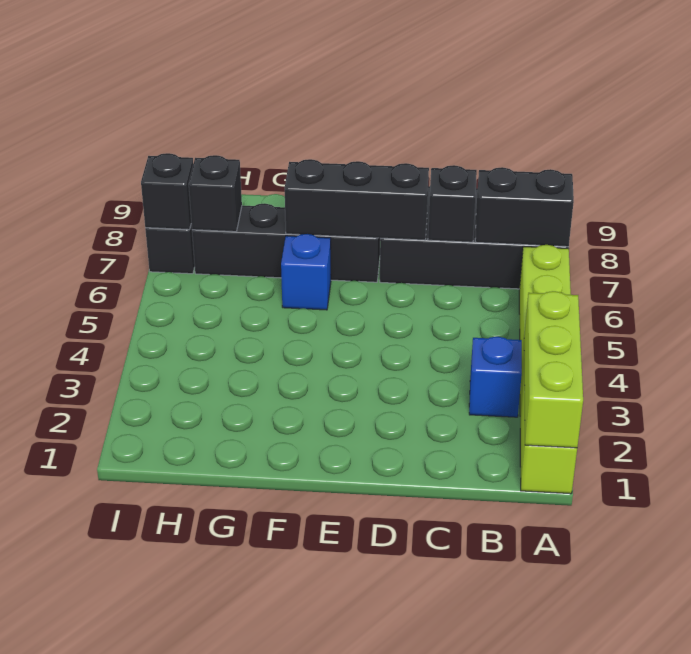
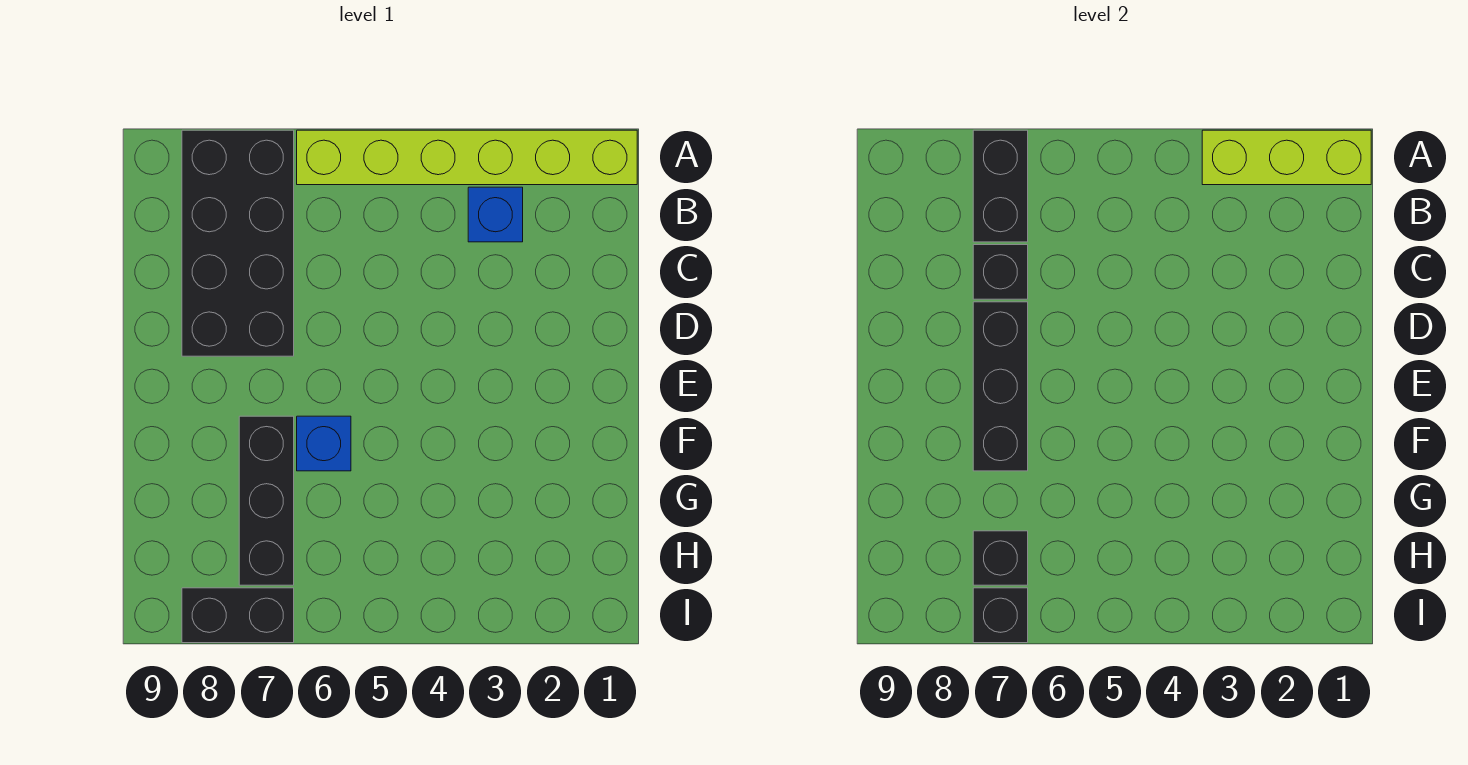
black brick E7:H7 level 1 -> black brick F7:H7 level 1

